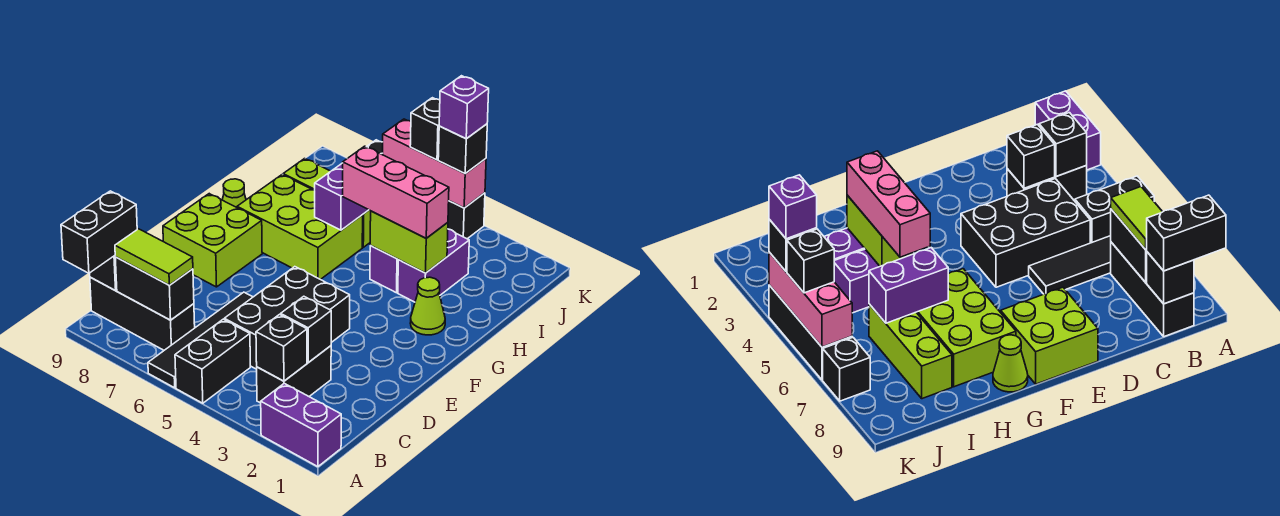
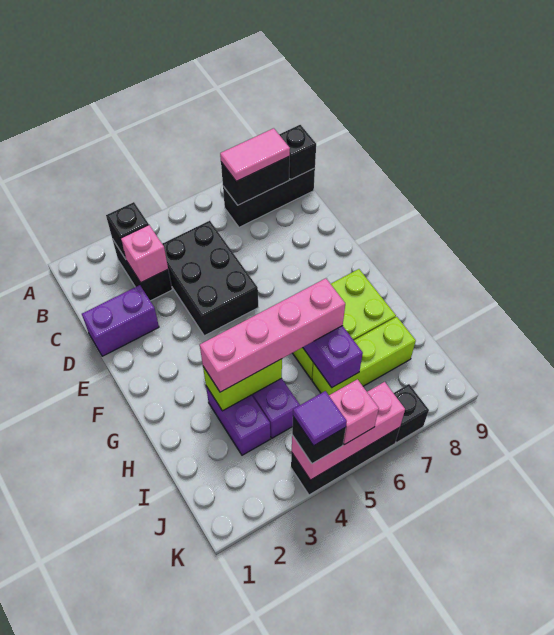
purple brick A1:A2 level 1 -> purple brick D1:D2 level 1
black brick A5:B5 level 1 -> none
black tile A6:D6 level 1 -> none
black brick A9:B9 level 3 -> none
lime tile B7:B8 level 3 -> pink tile B7:B8 level 3
black brick C3 level 2 -> pink brick C3 level 2
lime brick E8:F9 level 1 -> none
lime cone G2 level 1 -> none
lime cone G9 level 1 -> none
pink brick H3:H5 level 3 -> pink brick H3:H6 level 3
purple brick K4 level 4 -> purple tile K4 level 4
black brick K5 level 3 -> pink brick K5 level 3

